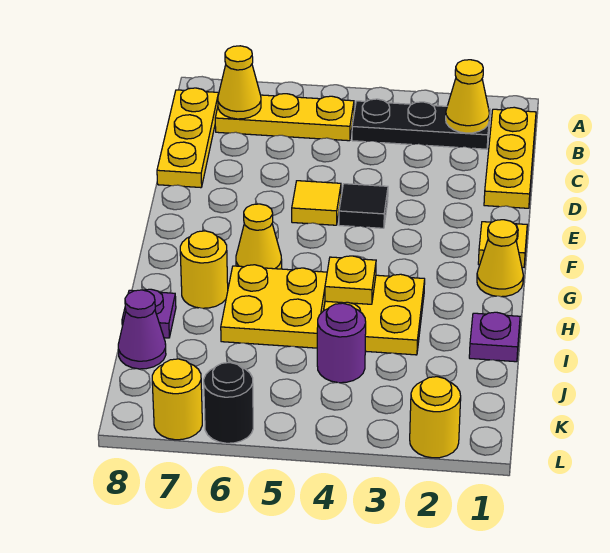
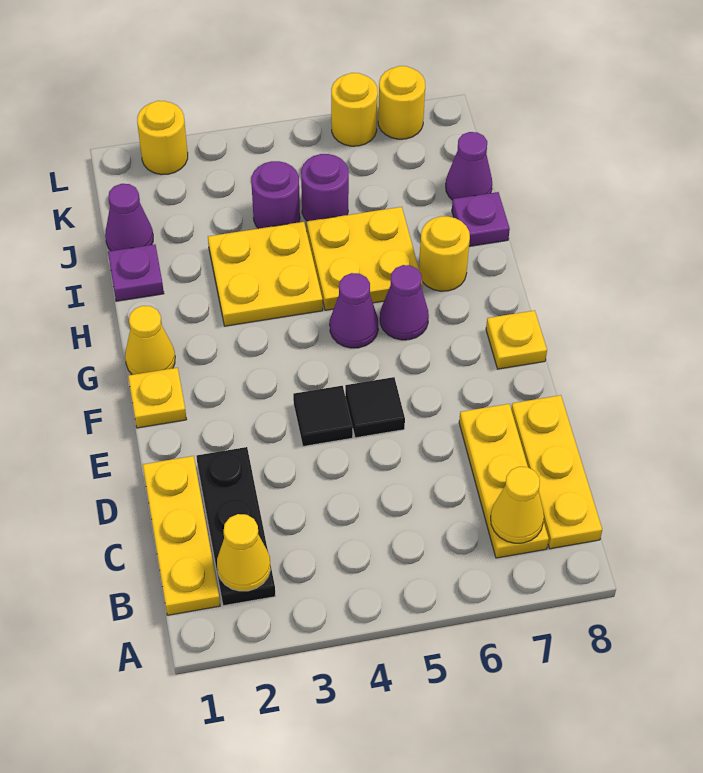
black plate B2:B4 level 1 -> black plate B2:D2 level 1
yellow plate B5:B7 level 1 -> yellow plate B7:D7 level 1
yellow tile E5 level 1 -> black tile E5 level 1
none -> purple cone G5 level 1
yellow cone G6 level 1 -> purple cone G6 level 1
yellow plate H4 level 2 -> yellow plate F8 level 1
none -> purple cone J1 level 1
none -> purple round brick J5 level 1
black round brick L6 level 1 -> yellow round brick L6 level 1

